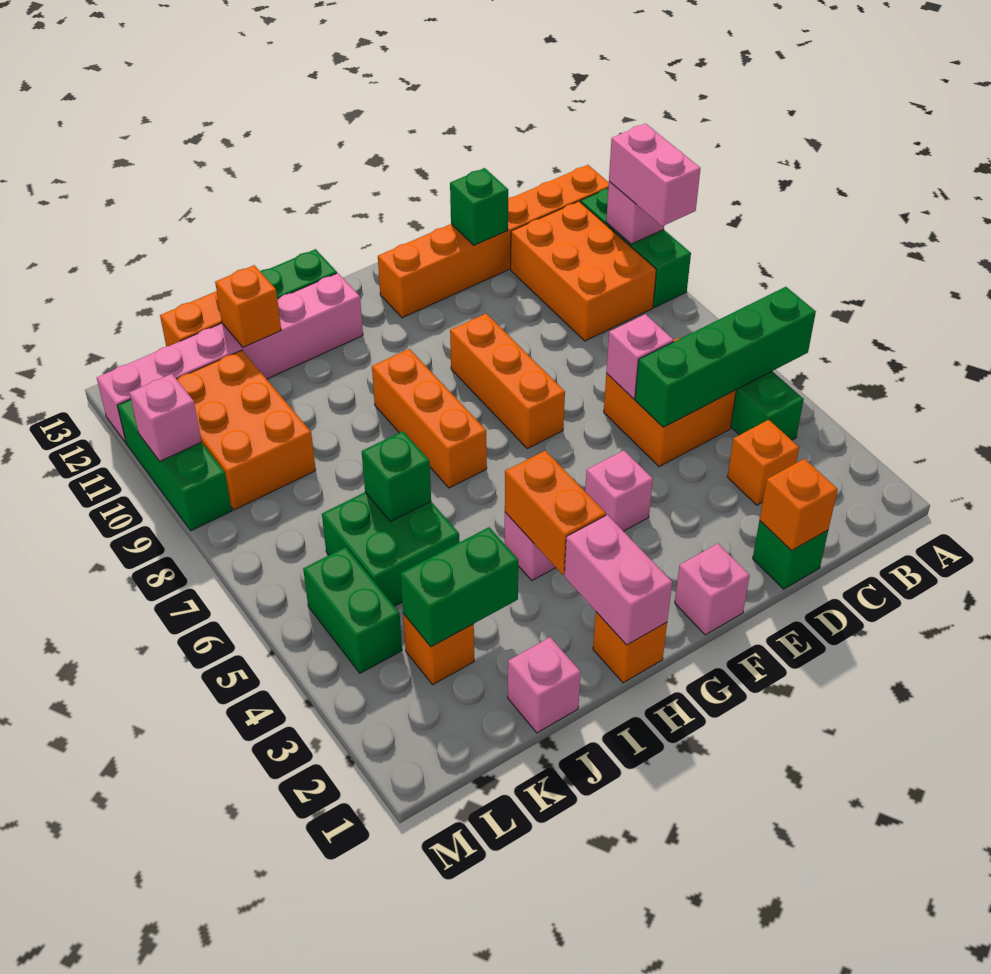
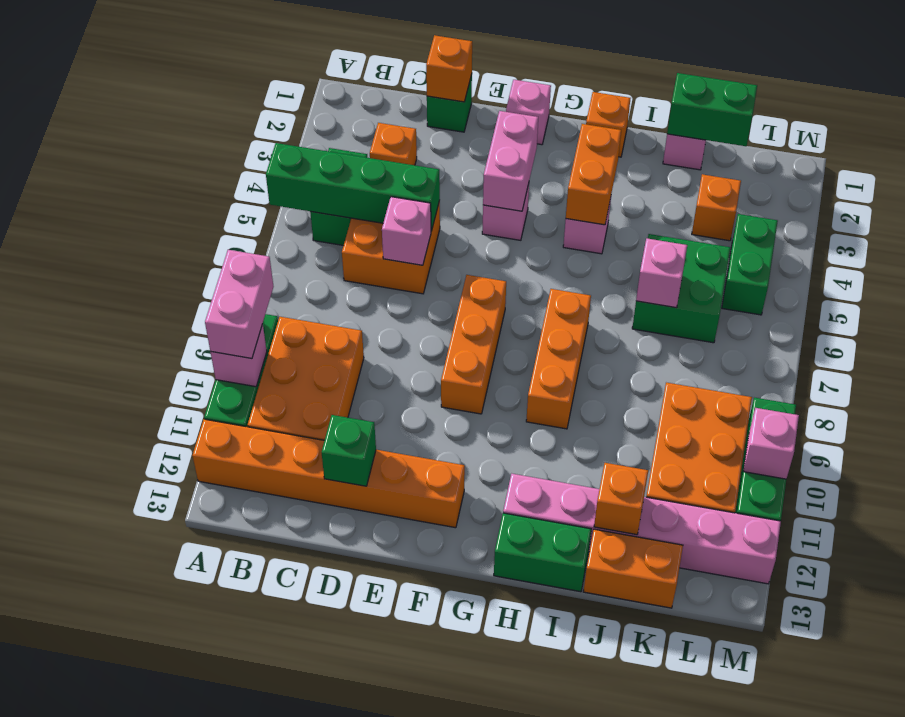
pink brick H1:H2 level 2 -> pink brick F3:F4 level 2
green brick J3:K3 level 2 -> green brick J1:K1 level 2
green brick J6 level 2 -> pink brick J6 level 2

